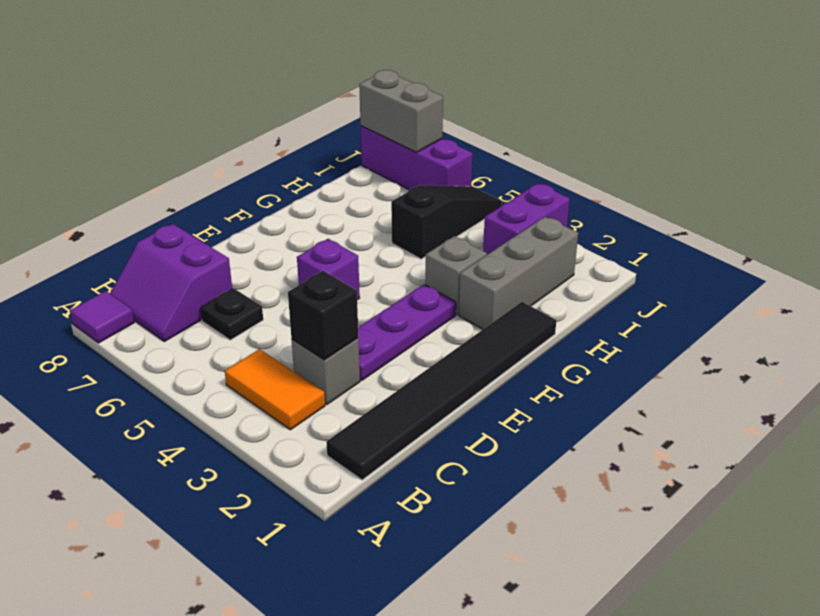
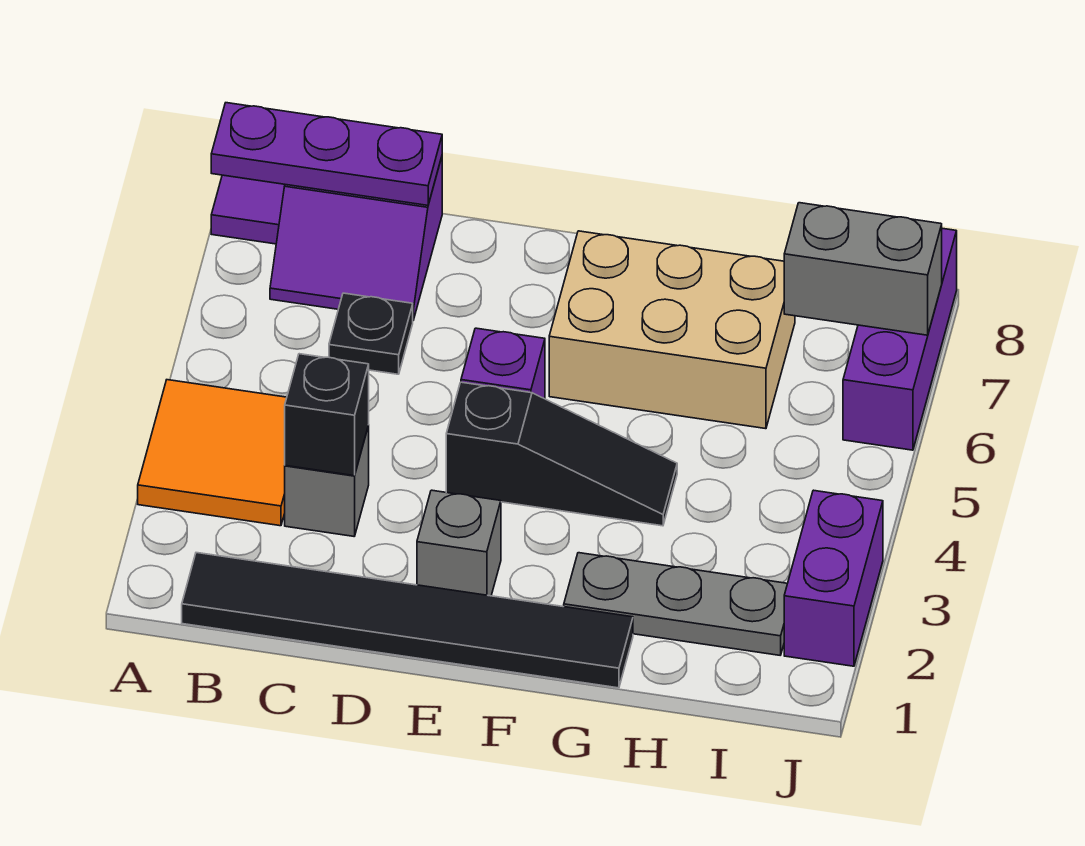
orange tile B3:B4 level 1 -> orange tile A3:B4 level 1
purple slope B7:C8 level 1 top C -> purple slope B7:C8 level 1 top 8
purple plate D3:F3 level 1 -> purple plate A8:C8 level 2
none -> tan brick F6:H7 level 1
grey brick G2:I2 level 1 -> grey plate G2:I2 level 1
grey brick G3 level 1 -> grey brick E2 level 1
black slope H5:J5 level 1 top H -> black slope E4:G4 level 1 top E
purple brick I3:J3 level 1 -> purple brick J2:J3 level 1
grey brick J7:J8 level 2 -> grey brick I7:J7 level 2

